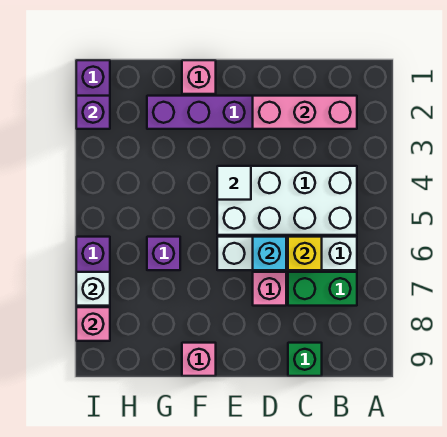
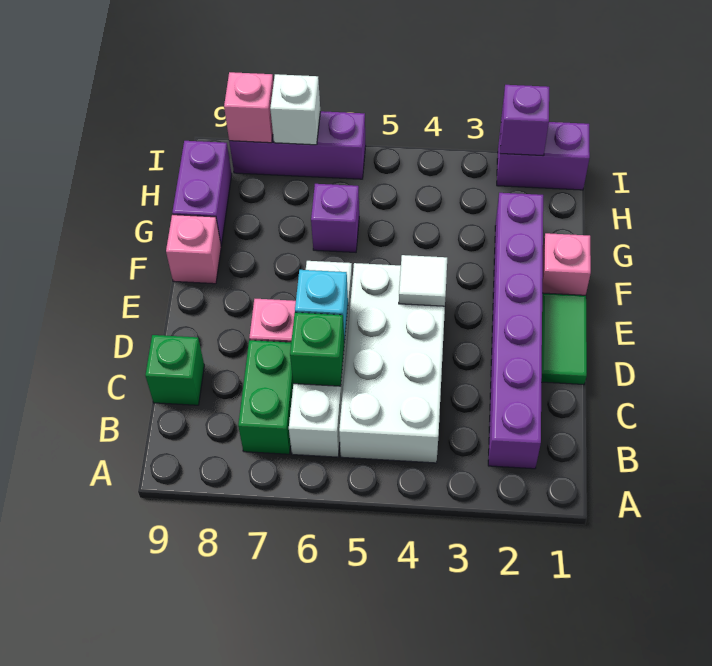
pink brick B2:D2 level 2 -> none
yellow brick C6 level 2 -> green brick C6 level 2
none -> green tile D1:E1 level 1
none -> purple brick G9:H9 level 1

